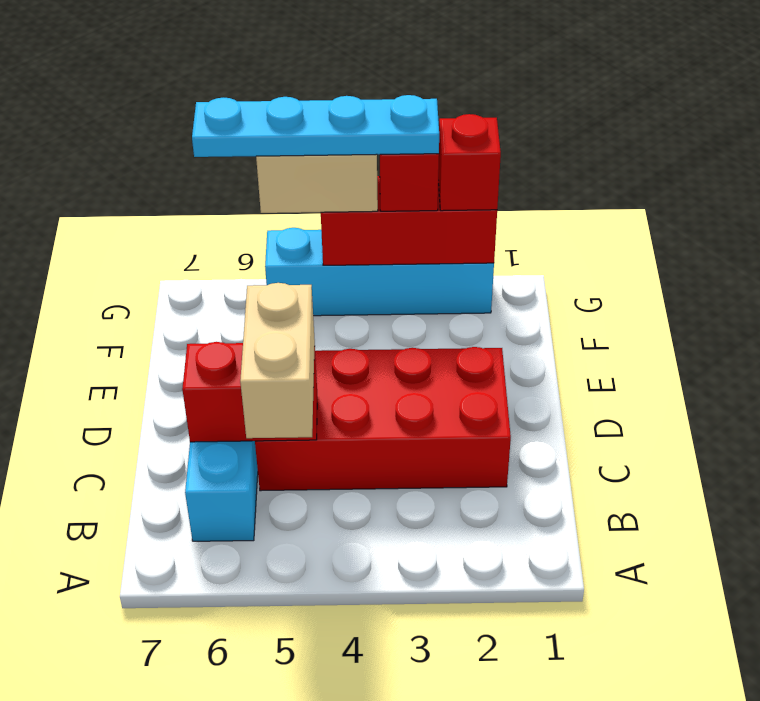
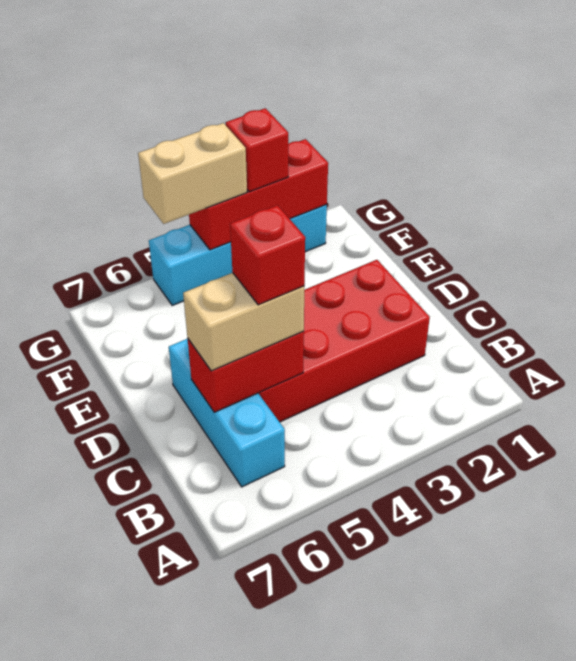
tan brick B5:C5 level 3 -> tan brick C5:C6 level 3
red brick G2 level 3 -> red brick C5 level 4
cyan plate G3:G6 level 4 -> none

